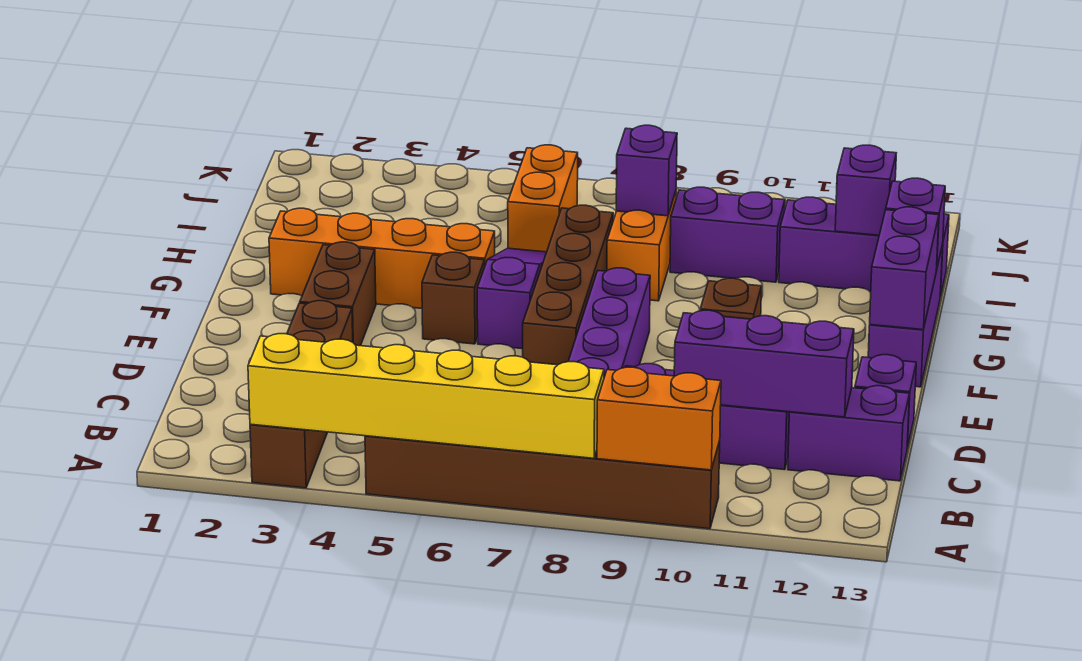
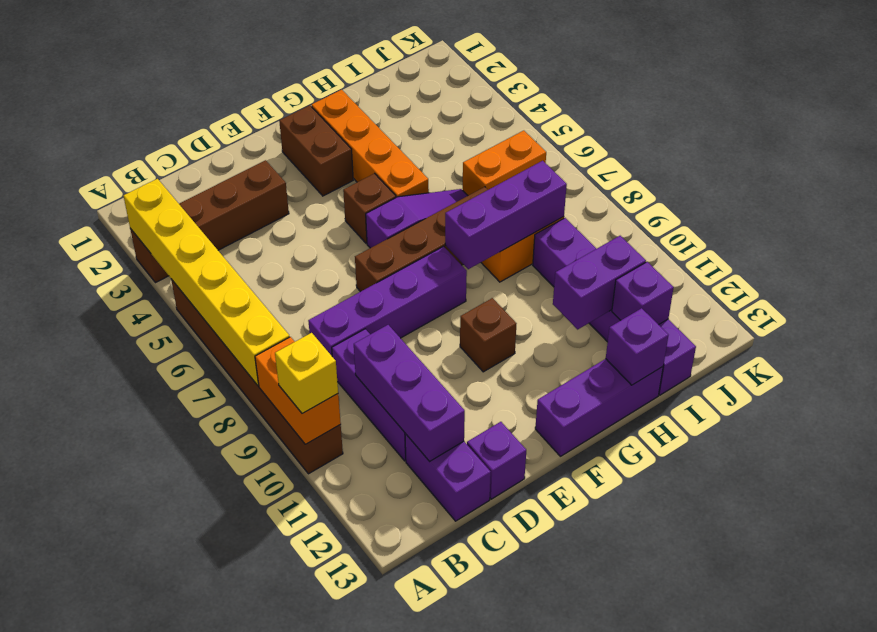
none -> yellow brick A10 level 3
brown brick E3:F3 level 1 -> brown brick F2:F3 level 1
purple brick F13:G13 level 2 -> purple brick H11:I11 level 2
purple brick I8 level 2 -> purple brick G8:I8 level 2

